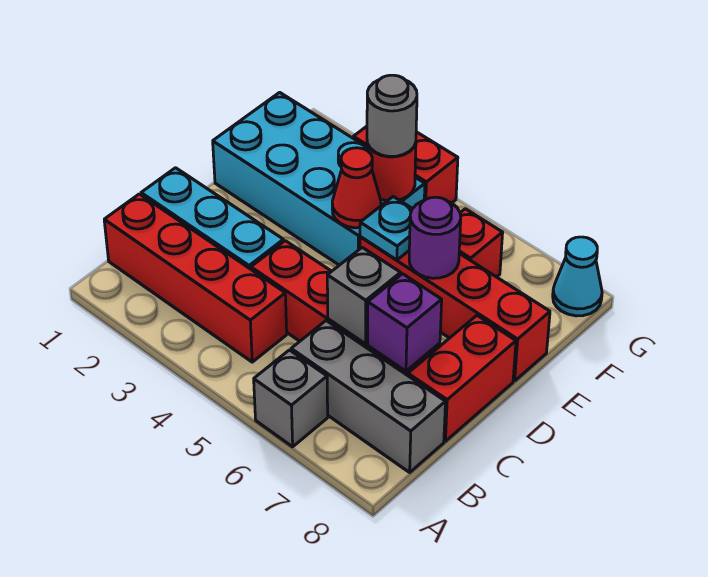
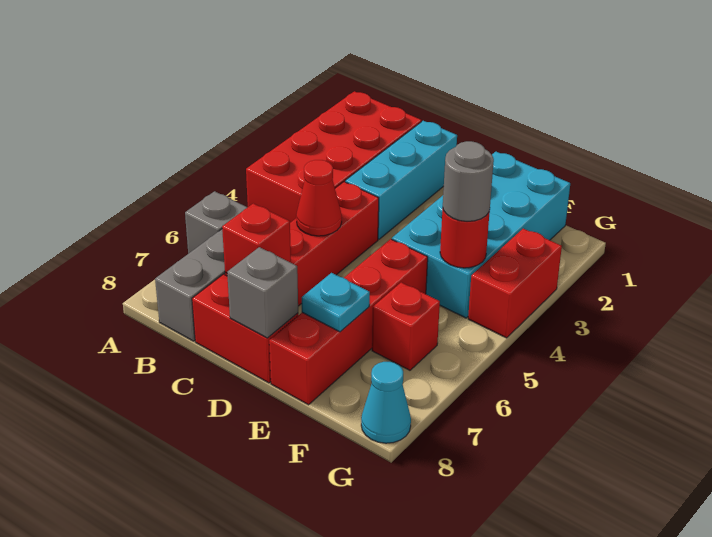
red brick B1:B4 level 1 -> red brick A1:B4 level 1
grey brick C6 level 2 -> grey brick D8 level 2
purple brick C7 level 2 -> red brick C7 level 2
red cone E4 level 2 -> red cone C5 level 2
cyan plate E5 level 2 -> cyan plate E7 level 2
purple round brick E6 level 2 -> none

